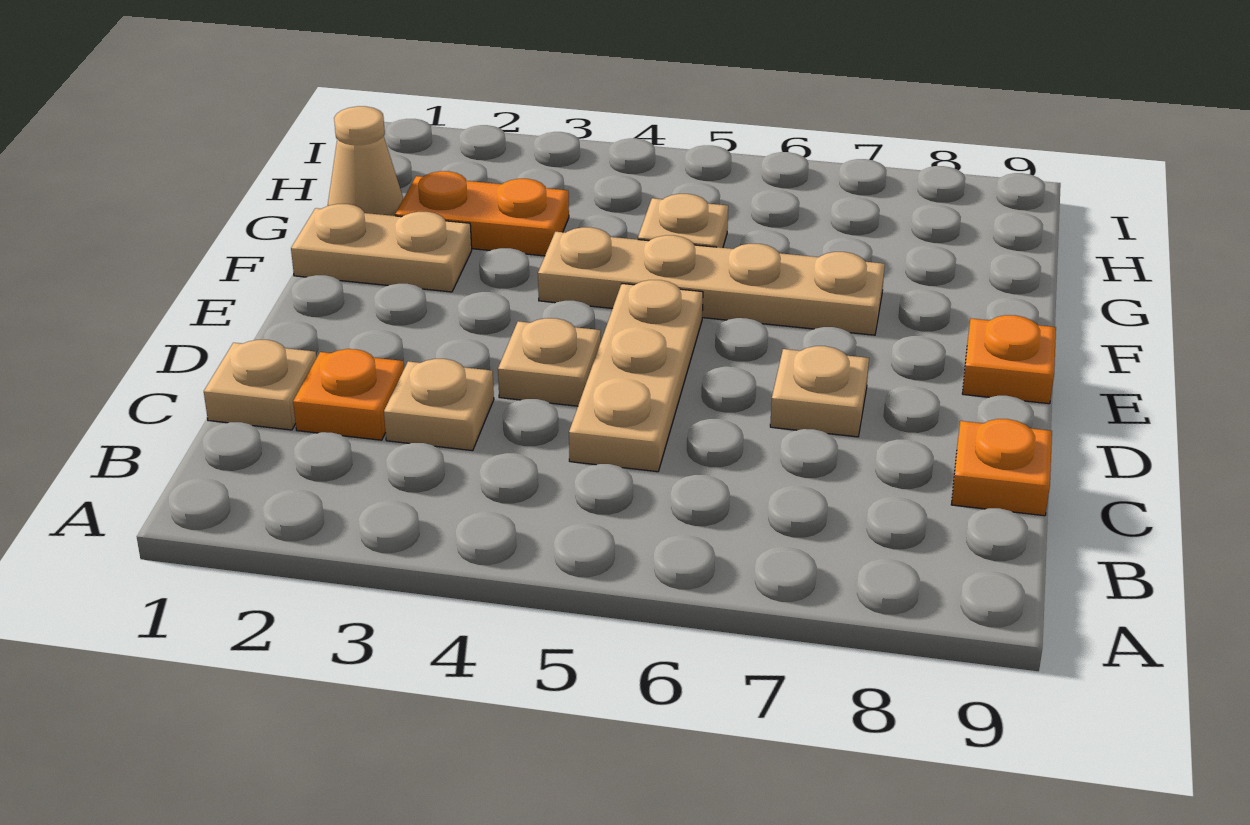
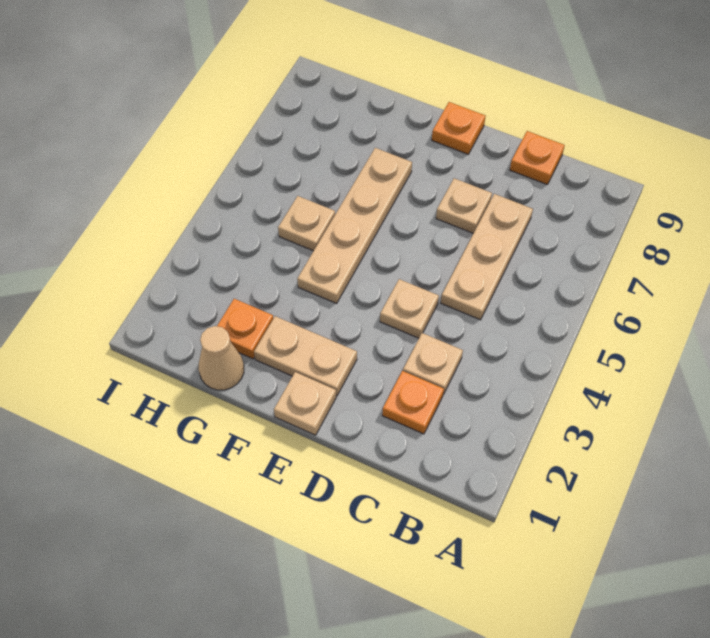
tan plate C1 level 1 -> tan plate E1 level 1
tan plate C5:E5 level 1 -> tan plate C5:C7 level 1
tan plate F1:F2 level 1 -> tan plate E2:F2 level 1
orange plate G2:G3 level 1 -> orange plate G2 level 1

